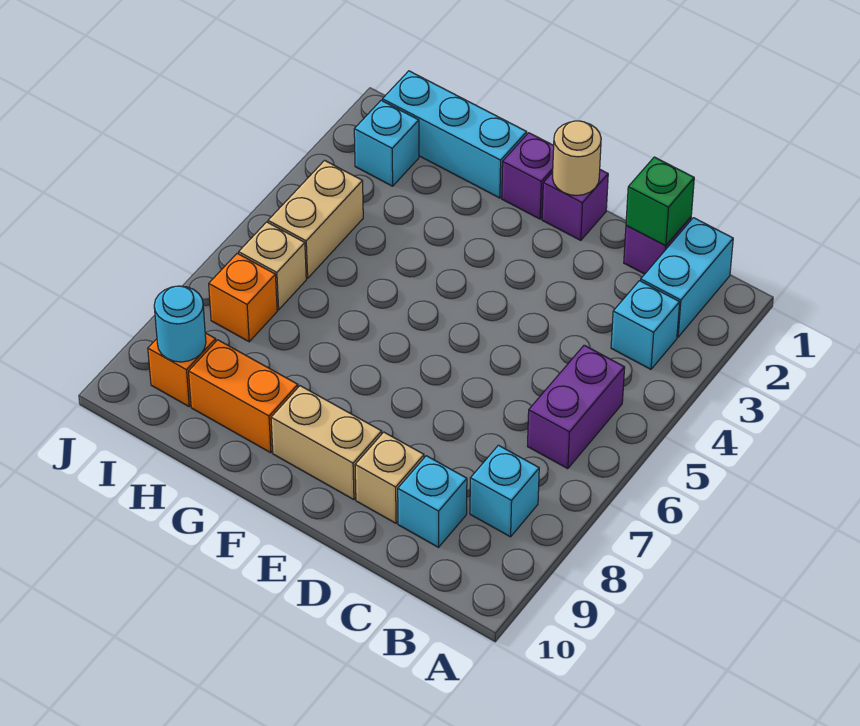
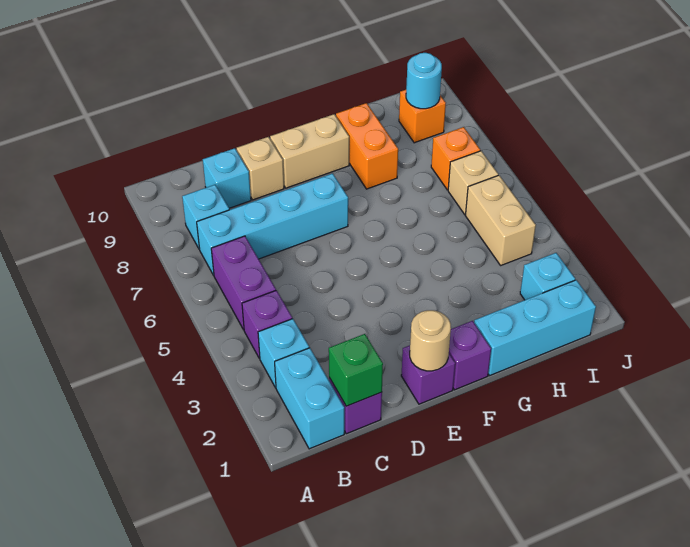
none -> purple brick B4 level 1
none -> cyan brick B7:E7 level 1
orange brick G9:H9 level 1 -> orange brick G8:G9 level 1

